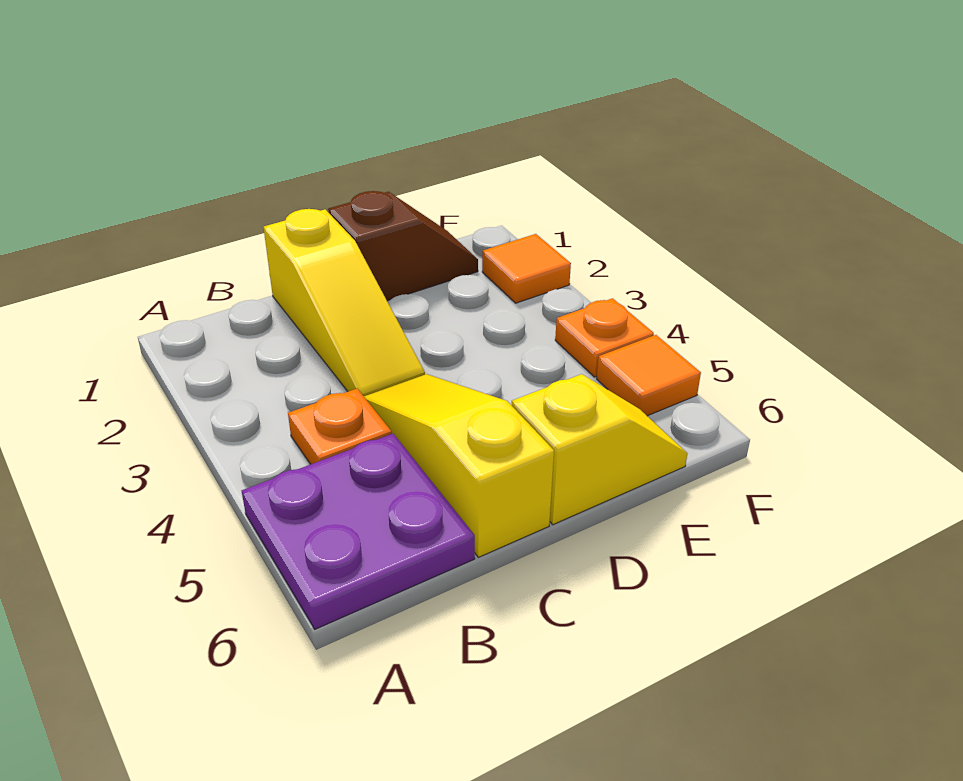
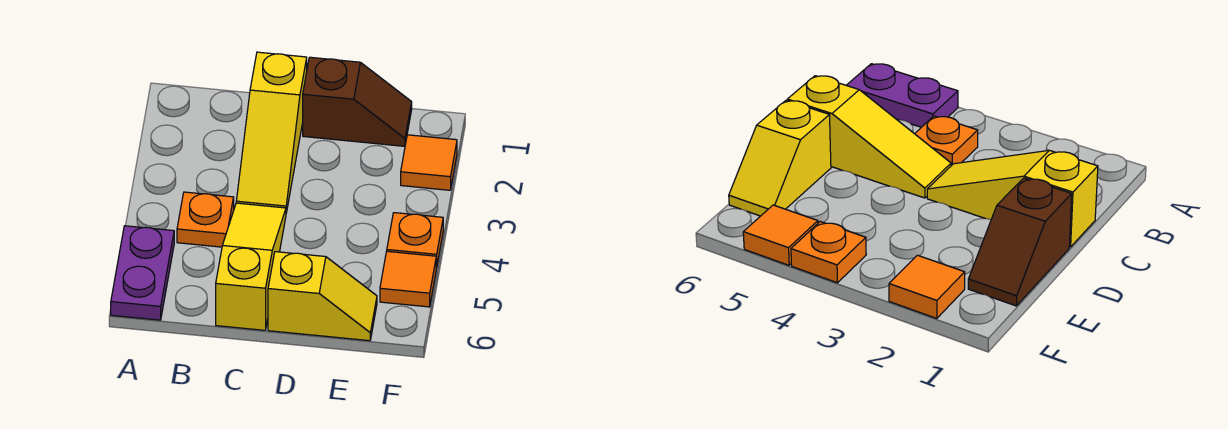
purple plate A5:B6 level 1 -> purple plate A5:A6 level 1

